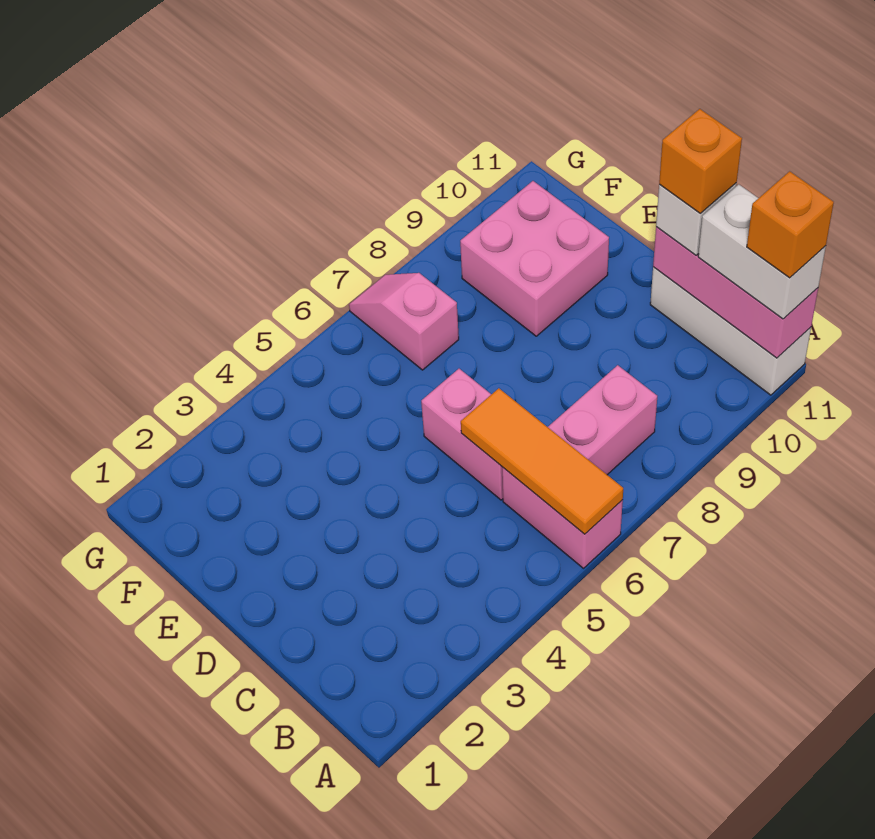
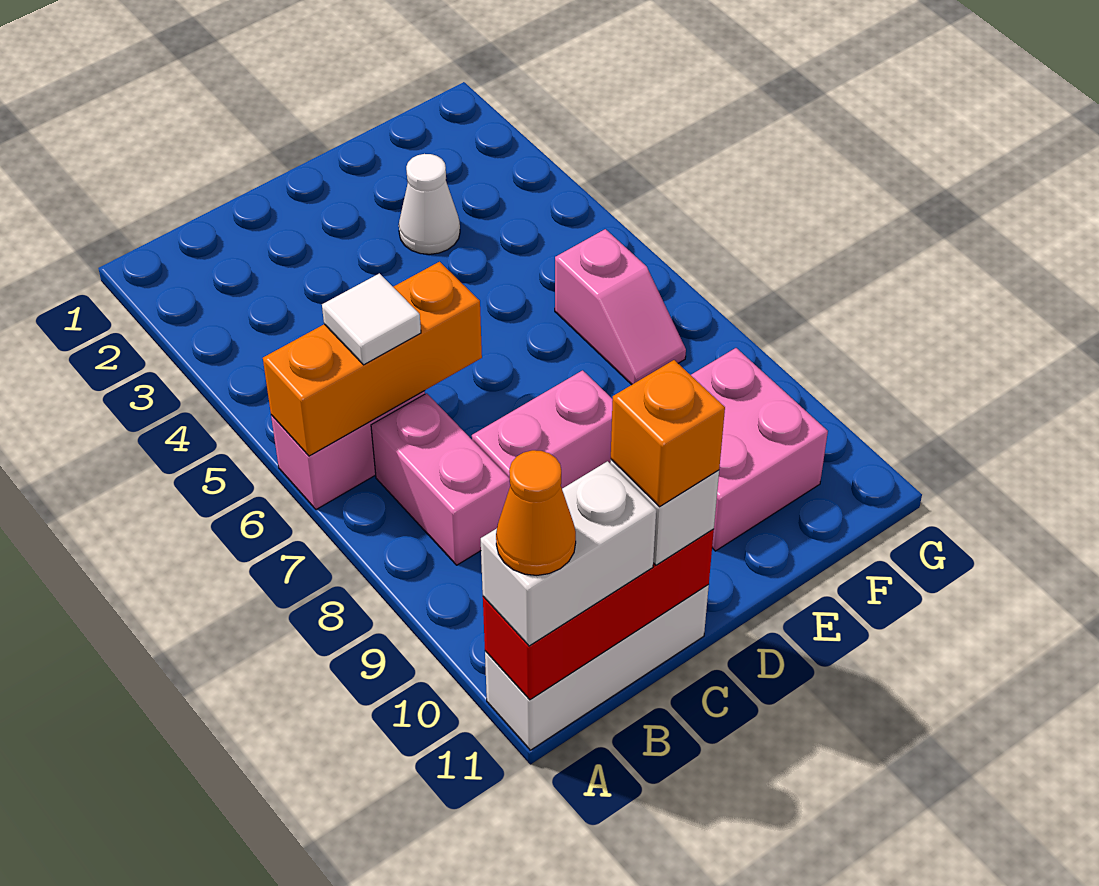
orange tile A6:C6 level 2 -> orange brick A6:C6 level 2
pink brick A11:C11 level 2 -> red brick A11:C11 level 2
orange brick A11 level 4 -> orange cone A11 level 4
none -> white tile B6 level 3
pink brick C6:D6 level 1 -> pink brick C8:D8 level 1
none -> white cone E3 level 1
pink slope F7:G7 level 1 top F -> pink slope F6:F7 level 1 top 6

